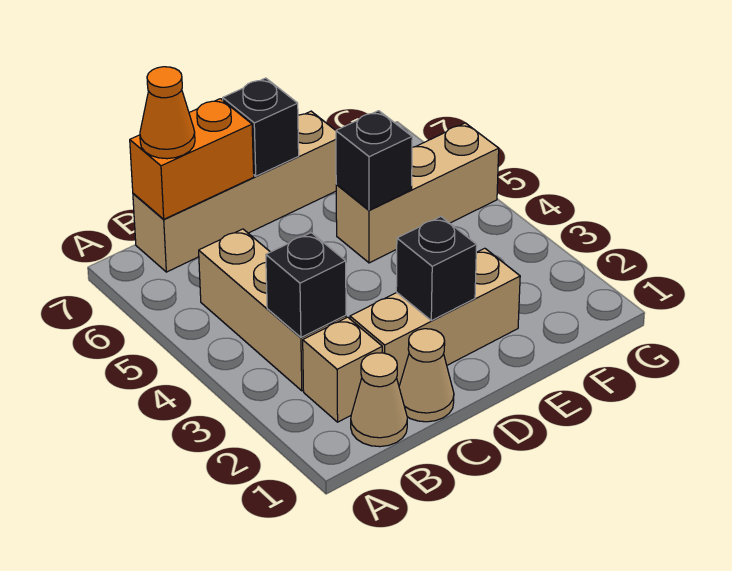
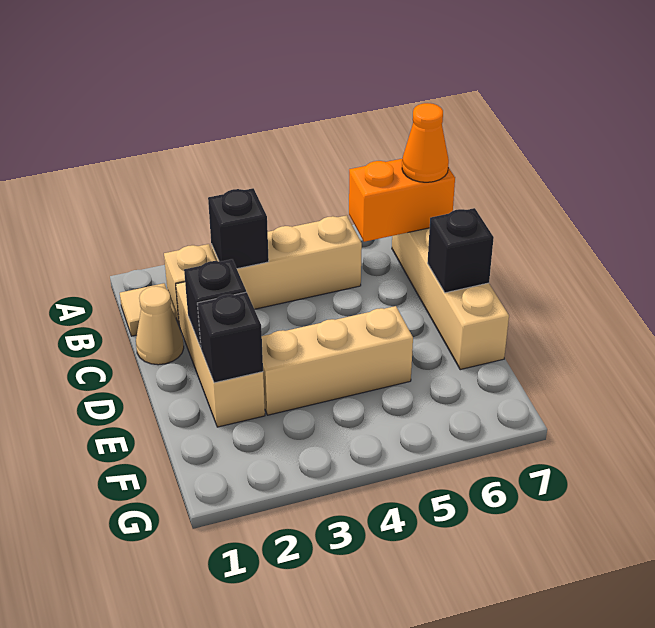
tan cone B1 level 1 -> tan tile B1 level 1
orange brick B7:C7 level 2 -> orange brick B6:B7 level 2
tan brick E5:G5 level 1 -> tan brick E3:E5 level 1
black brick E5 level 2 -> black brick E2 level 2

